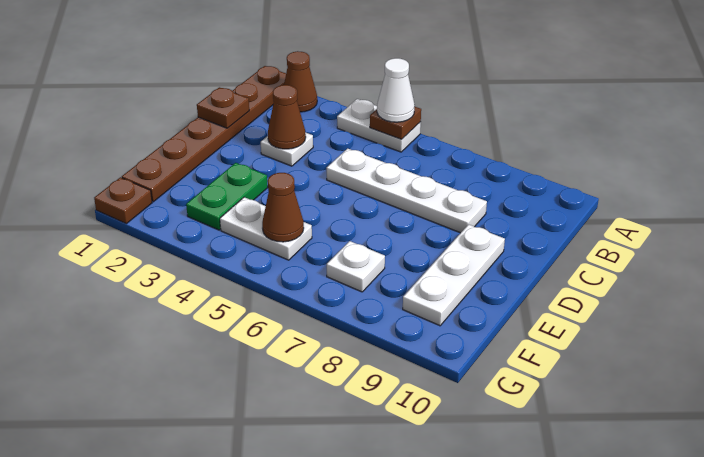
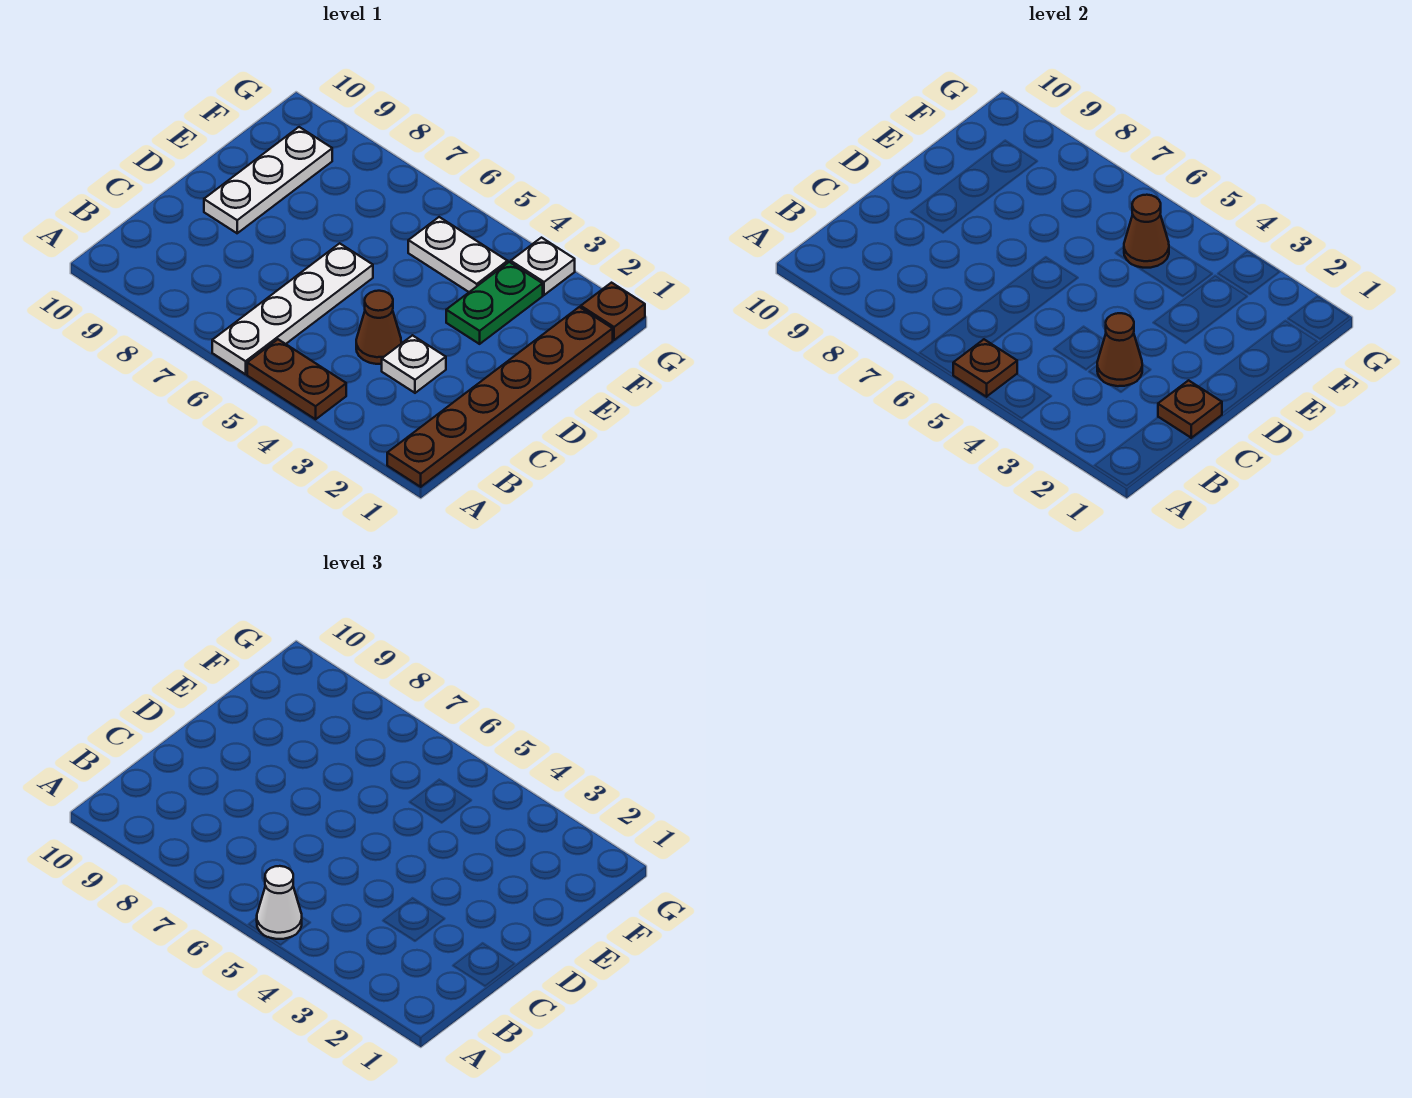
brown cone A2 level 1 -> brown cone C4 level 1
white plate A4:A5 level 1 -> brown plate A4:A5 level 1
white plate C5:C8 level 1 -> white plate A6:D6 level 1
white plate F7 level 1 -> white plate G3 level 1

